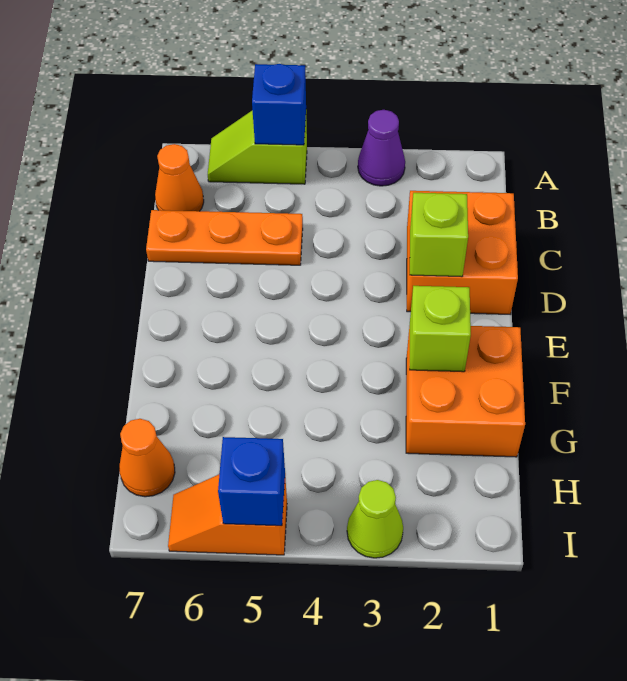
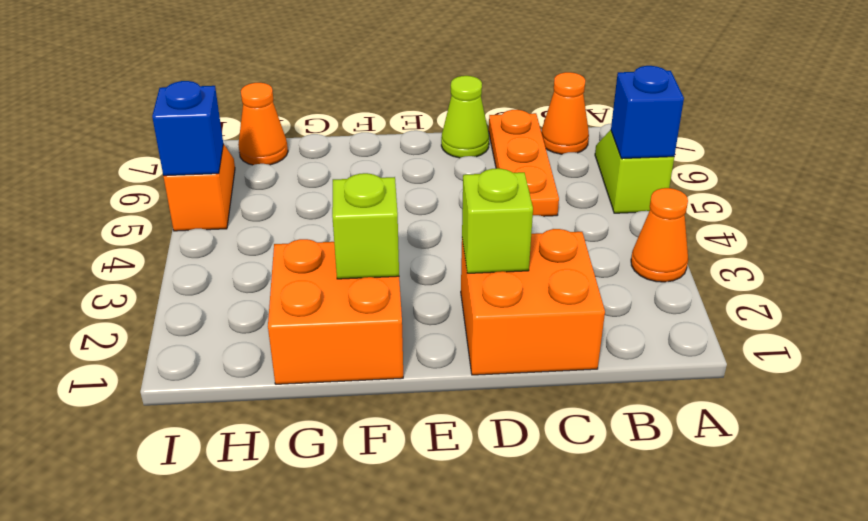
purple cone A3 level 1 -> orange cone A3 level 1
lime cone I3 level 1 -> lime cone D7 level 1

